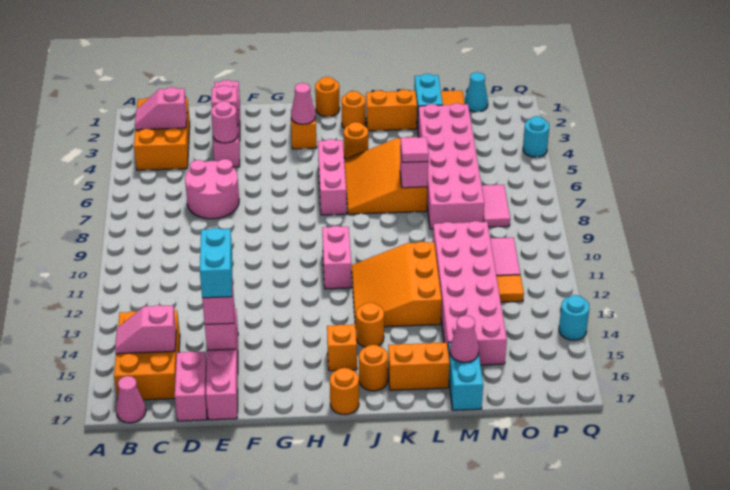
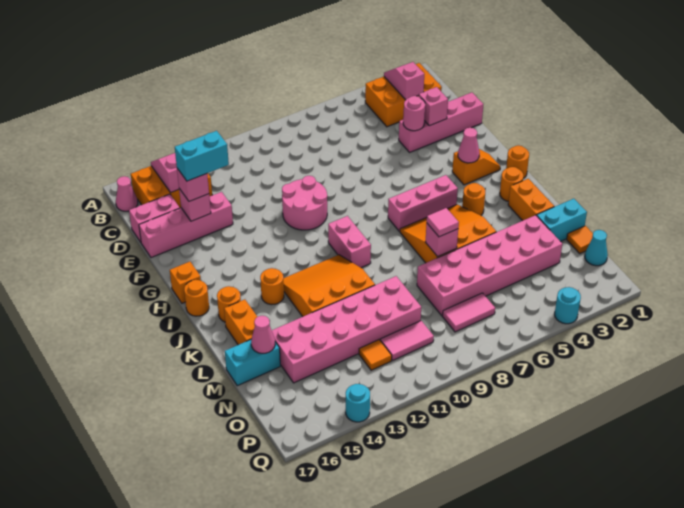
pink round brick D6:E7 level 1 -> pink round brick F10:G11 level 1
pink brick I10:I11 level 1 -> pink brick I10:J10 level 1
orange brick I15 level 1 -> orange brick H17 level 1

